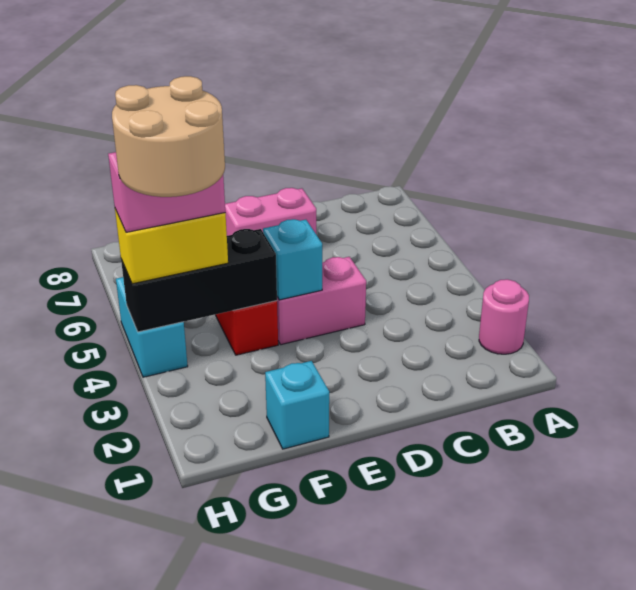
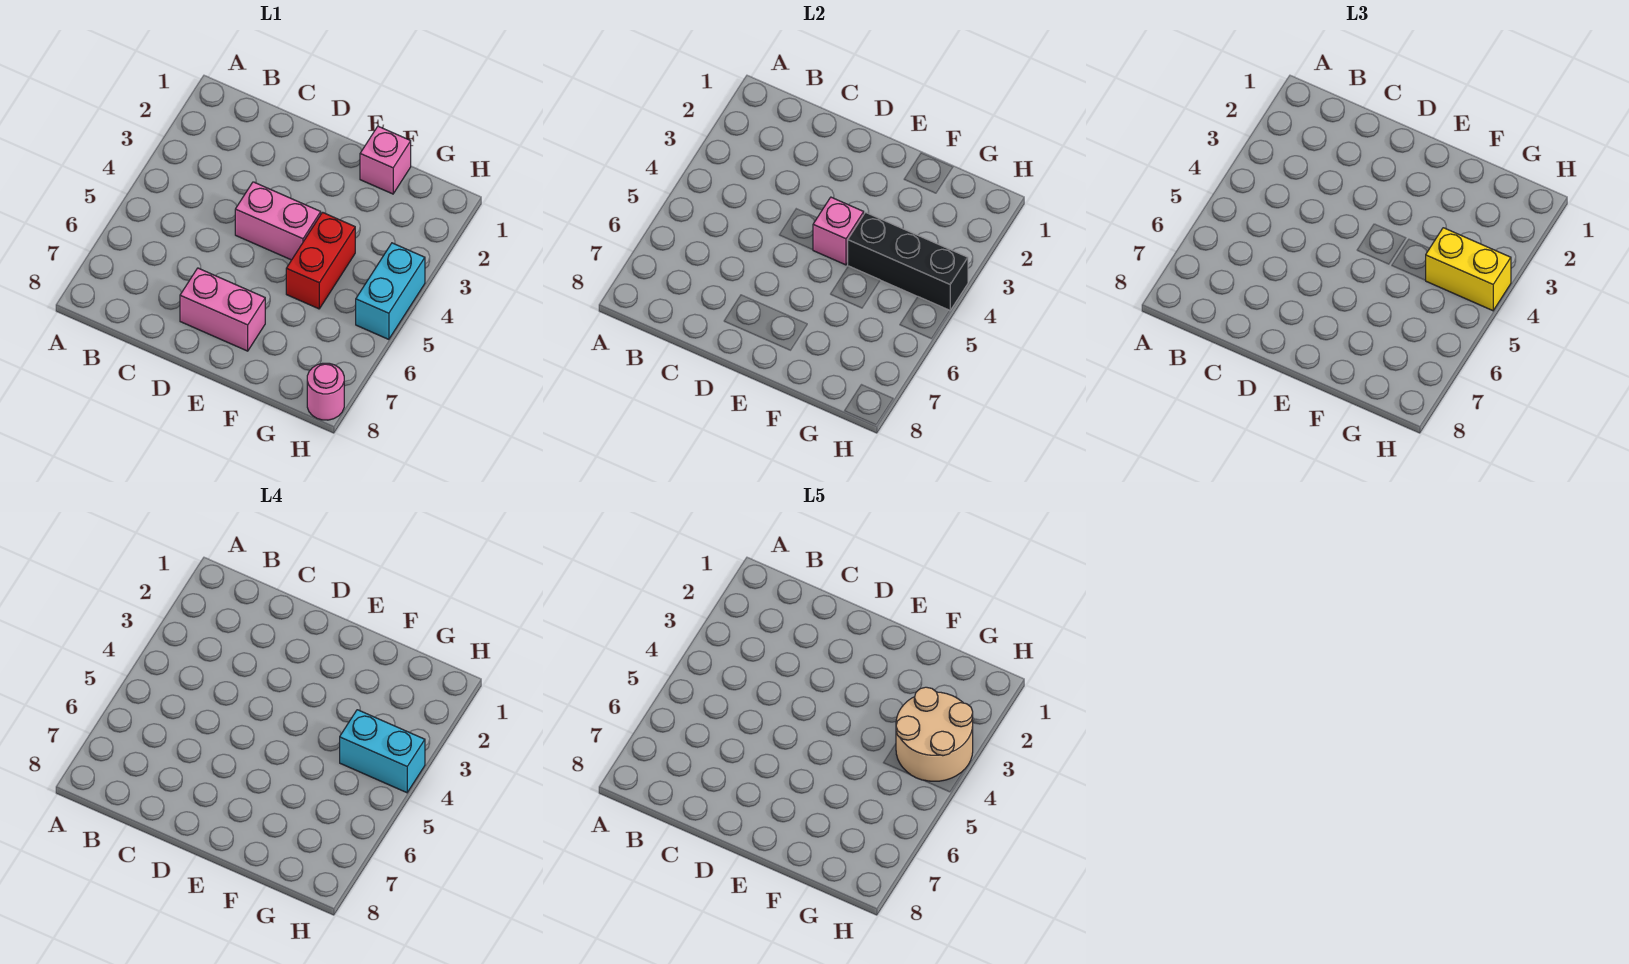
pink round brick A2 level 1 -> pink round brick H8 level 1
cyan brick E4 level 2 -> pink brick E4 level 2
cyan brick F1 level 1 -> pink brick F1 level 1
pink brick G4:H4 level 4 -> cyan brick G4:H4 level 4

